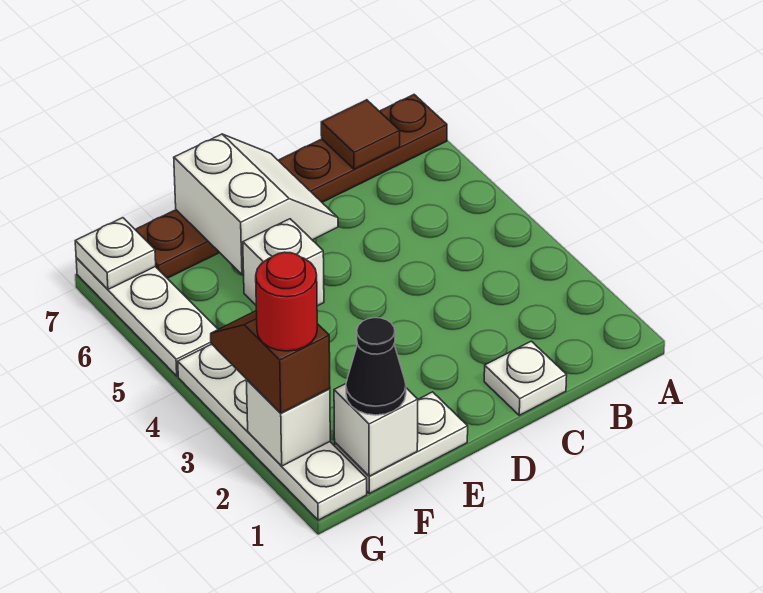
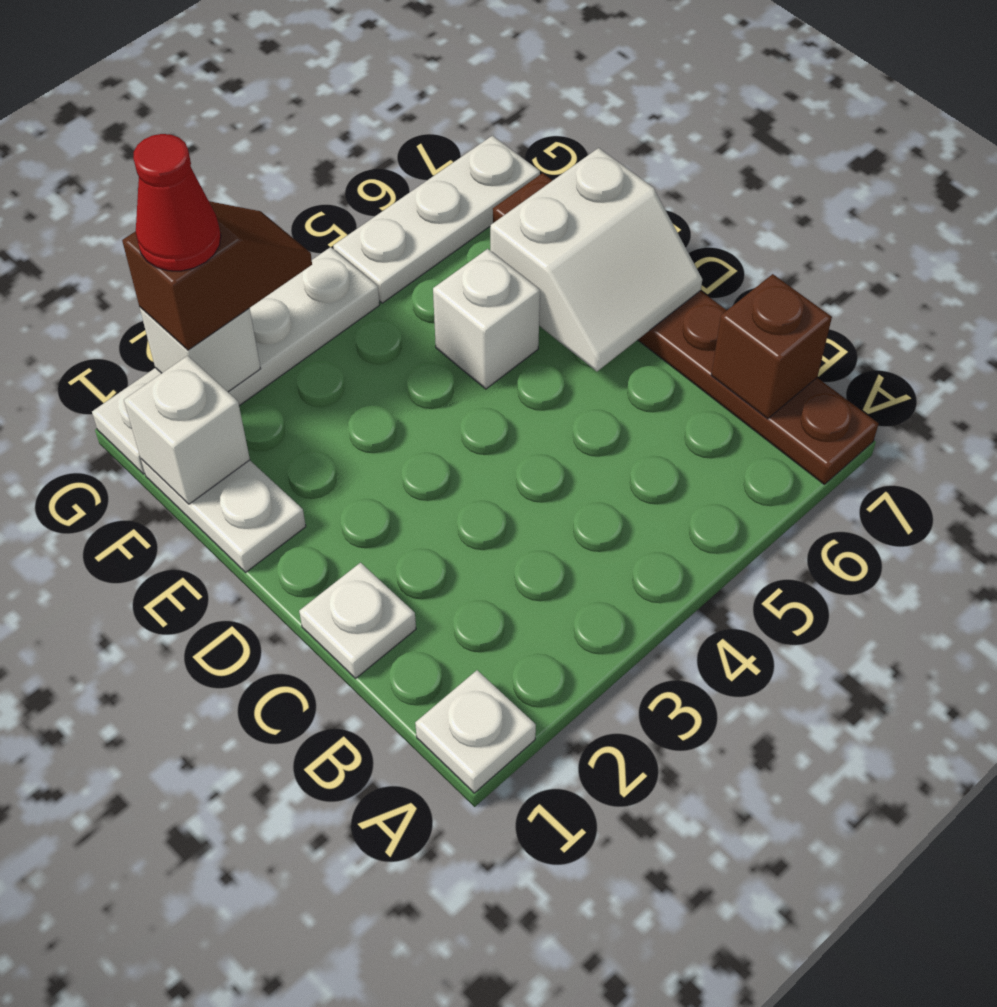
brown tile B7 level 2 -> brown brick B7 level 2
black cone F1 level 3 -> none
red round brick G2 level 4 -> red cone G2 level 4
white plate G7 level 2 -> white plate A1 level 1

